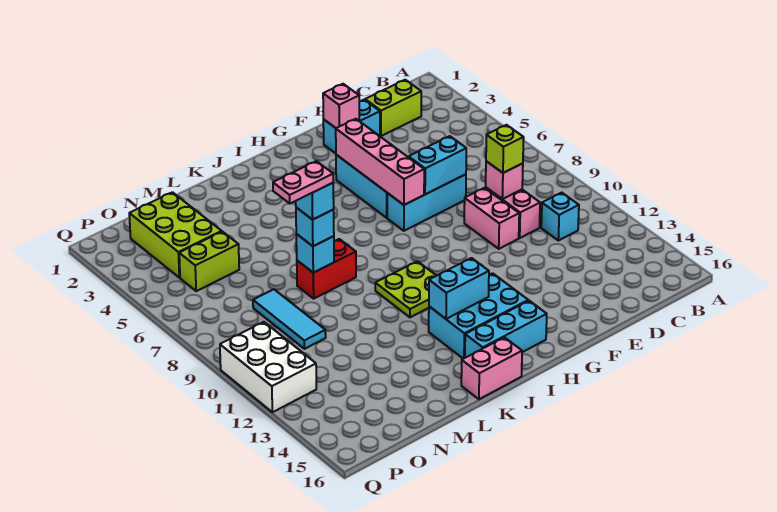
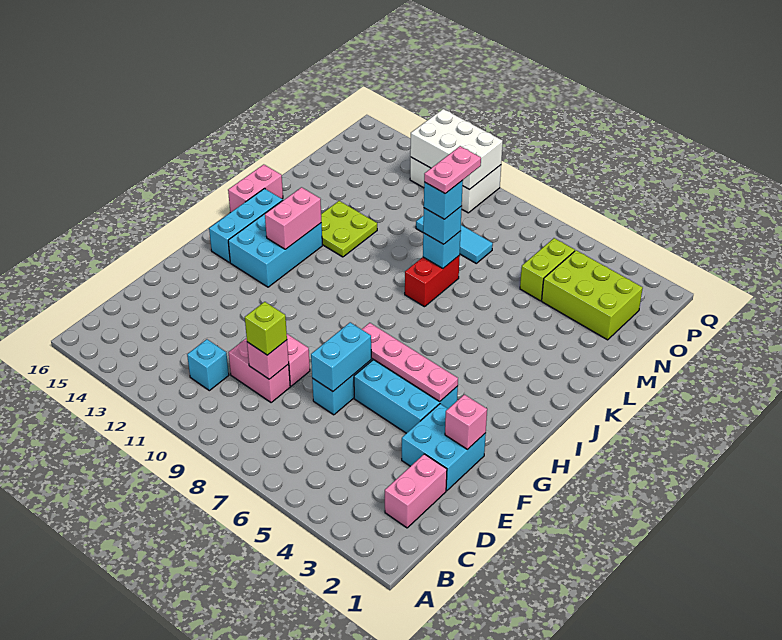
lime brick C2:D2 level 1 -> pink brick C2:D2 level 1
cyan brick E2:F2 level 1 -> cyan brick E2:F3 level 1
pink brick G4:G7 level 2 -> pink plate G4:G7 level 2
lime plate I10:J11 level 1 -> lime plate K12:L13 level 1
cyan brick I13:J13 level 2 -> pink brick I13:J13 level 2
none -> white brick P10:Q12 level 2

